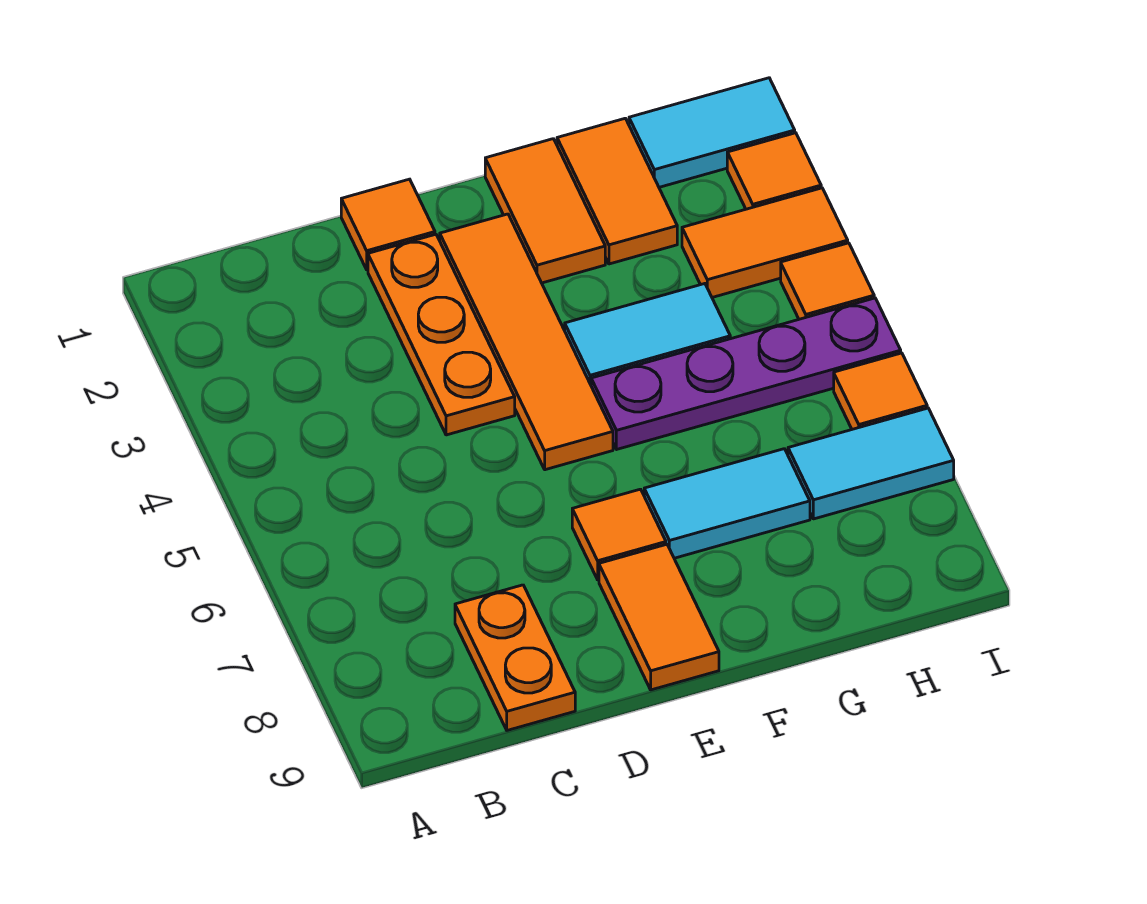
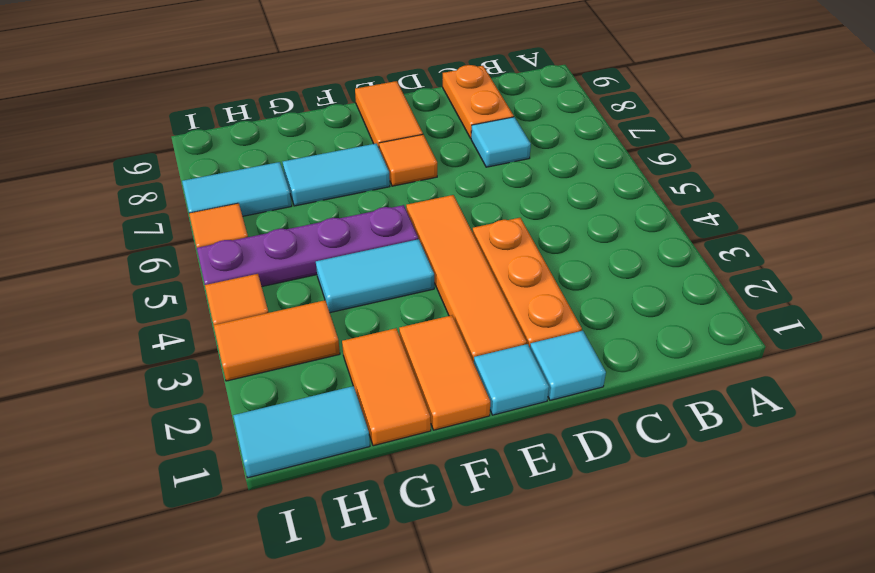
none -> cyan tile C7 level 1
orange tile D1 level 1 -> cyan tile D1 level 1
none -> cyan tile E1 level 1
orange tile I2 level 1 -> none

